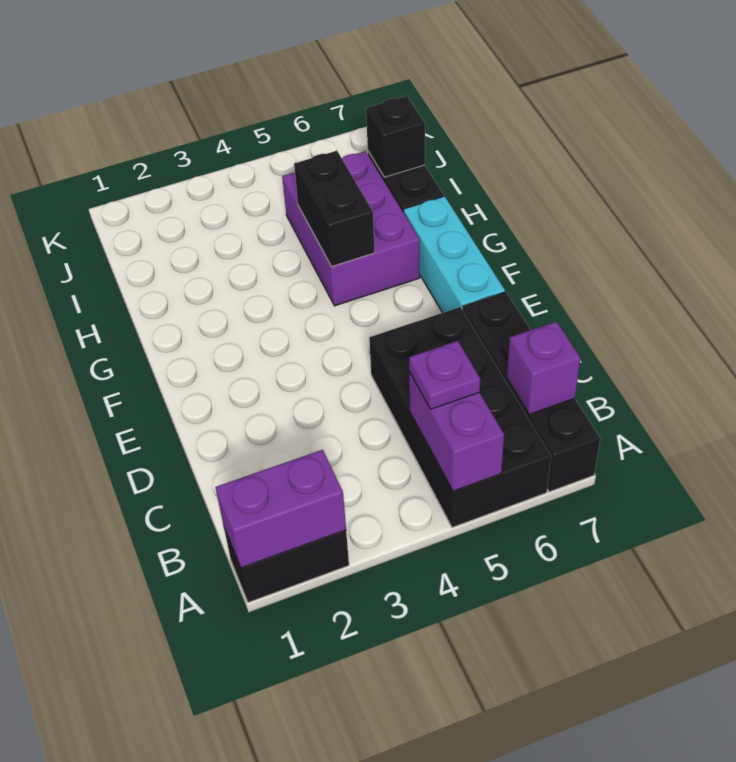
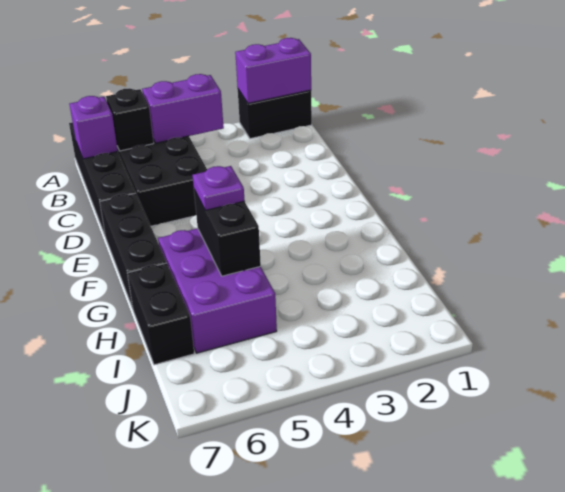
purple brick A5:B5 level 2 -> purple brick B4:B5 level 2
purple plate B5 level 3 -> purple plate G5 level 3
cyan brick E7:G7 level 1 -> black brick E7:G7 level 1
black brick I7 level 2 -> black brick B6 level 2

